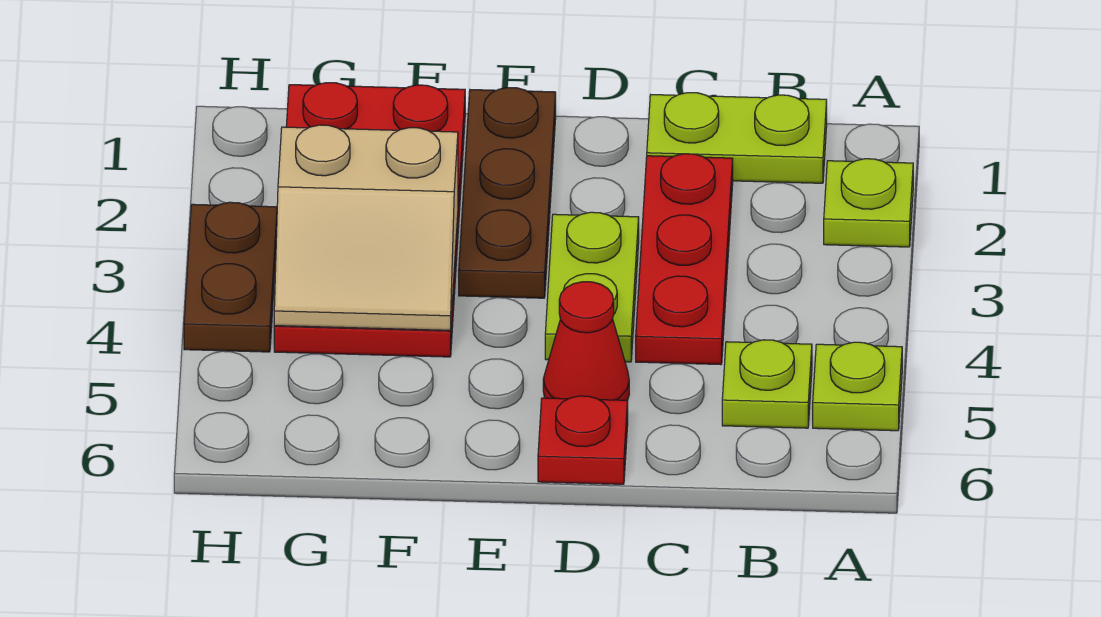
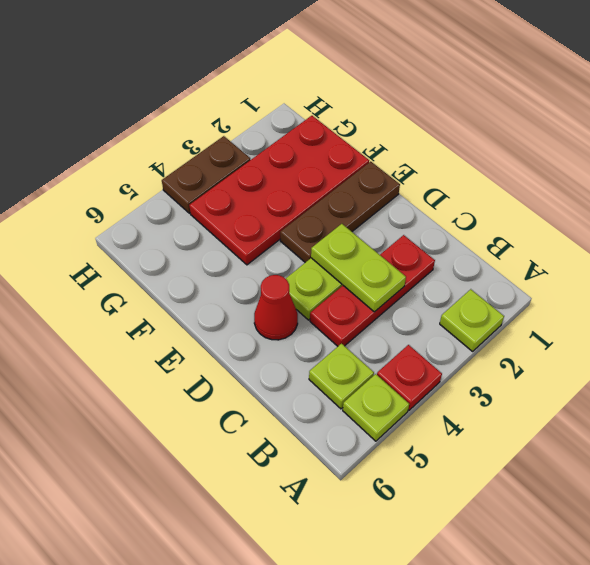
lime plate B1:C1 level 1 -> lime plate C3:D3 level 2
red plate D6 level 1 -> red plate A4 level 1
tan slope F3:G4 level 2 top 3 -> none

